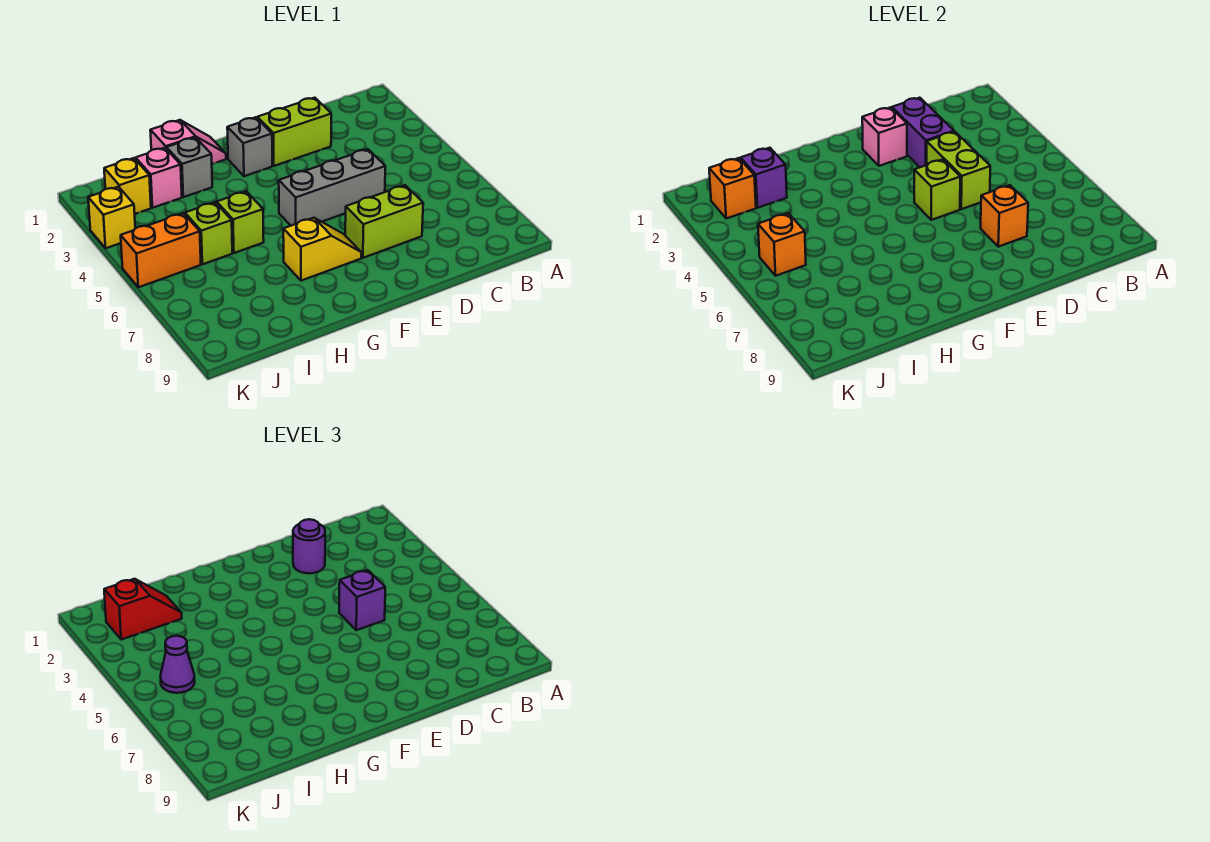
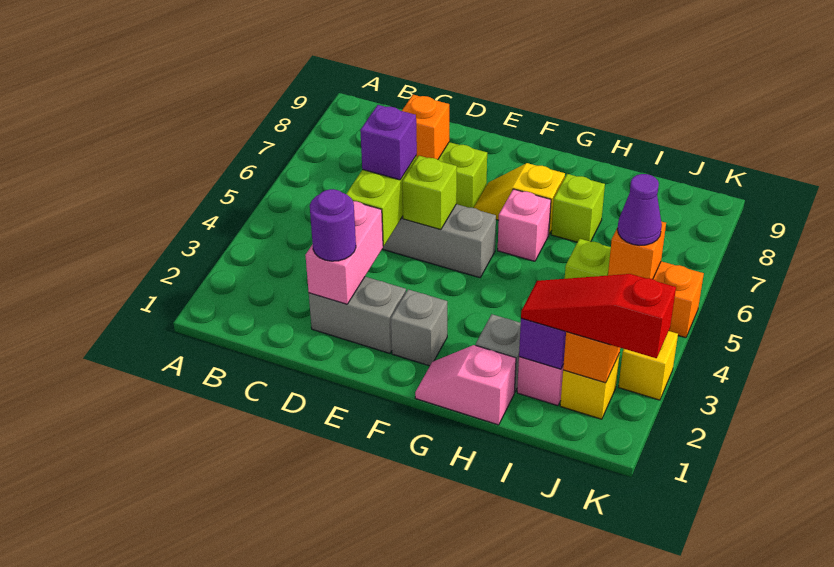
lime brick D2:E2 level 1 -> grey brick D2:E2 level 1
purple brick D2:D3 level 2 -> pink brick D2:D3 level 2
pink brick E2 level 2 -> pink brick G6 level 1
lime brick H5 level 1 -> lime brick H7 level 1
red slope I2:J2 level 3 top J -> red slope I2:K2 level 3 top K

